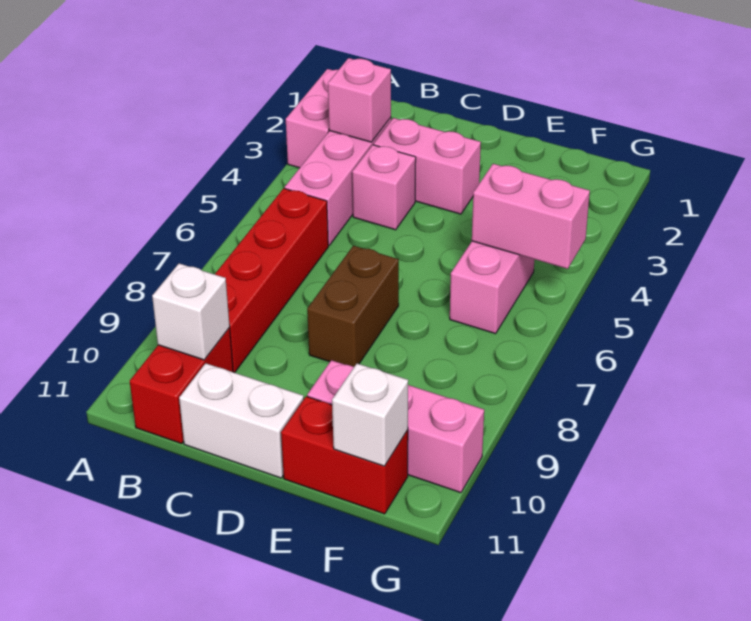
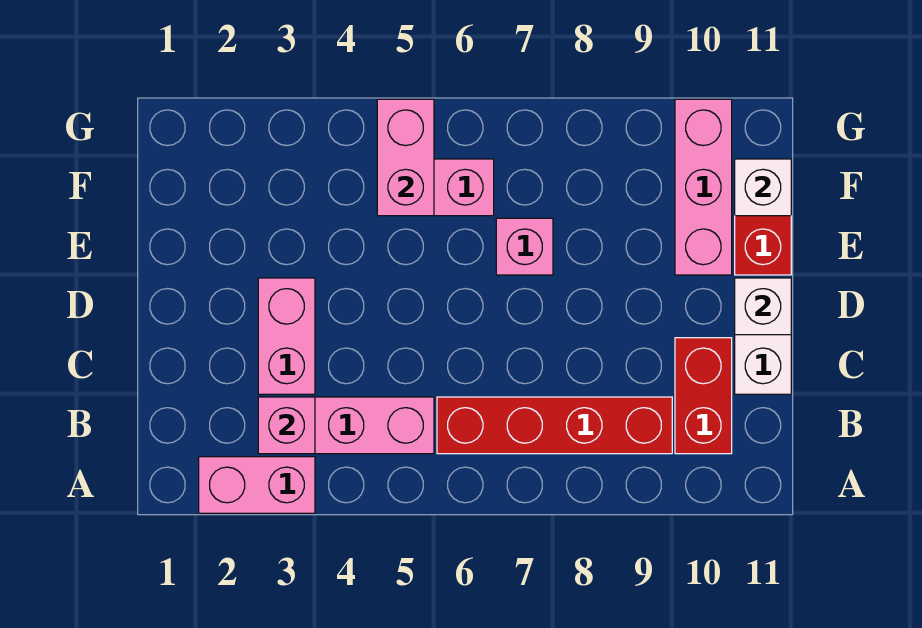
red brick B10:B11 level 1 -> red brick B10:C10 level 1
white brick B10 level 2 -> white brick D11 level 2
pink brick C4 level 1 -> pink brick E7 level 1
brown brick D7:D8 level 1 -> none

